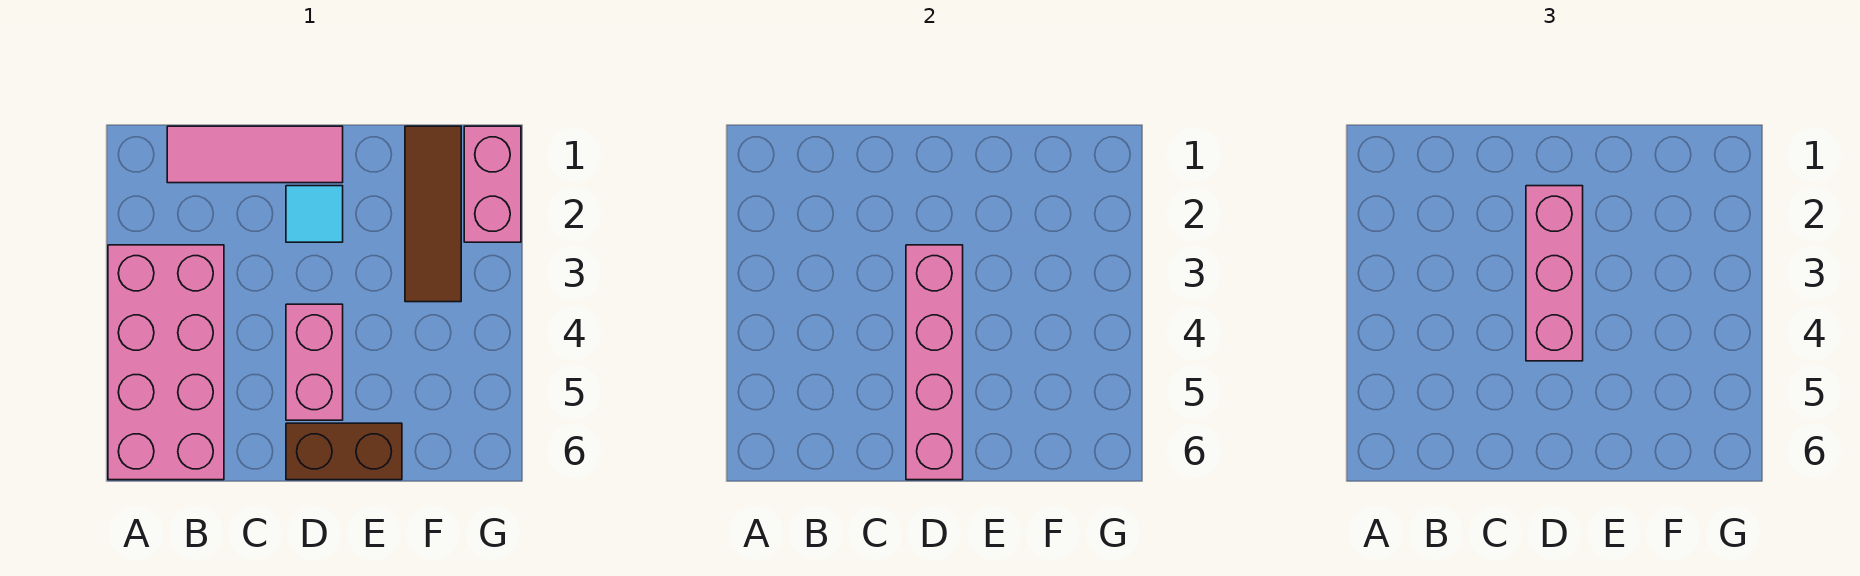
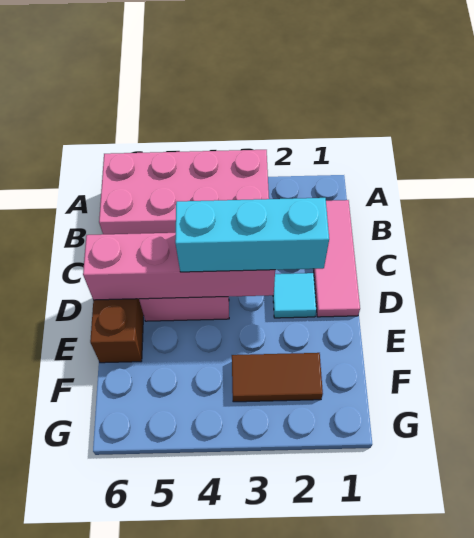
pink brick D2:D4 level 3 -> cyan brick D2:D4 level 3
brown tile F1:F3 level 1 -> brown tile F2:F3 level 1
pink brick G1:G2 level 1 -> none

